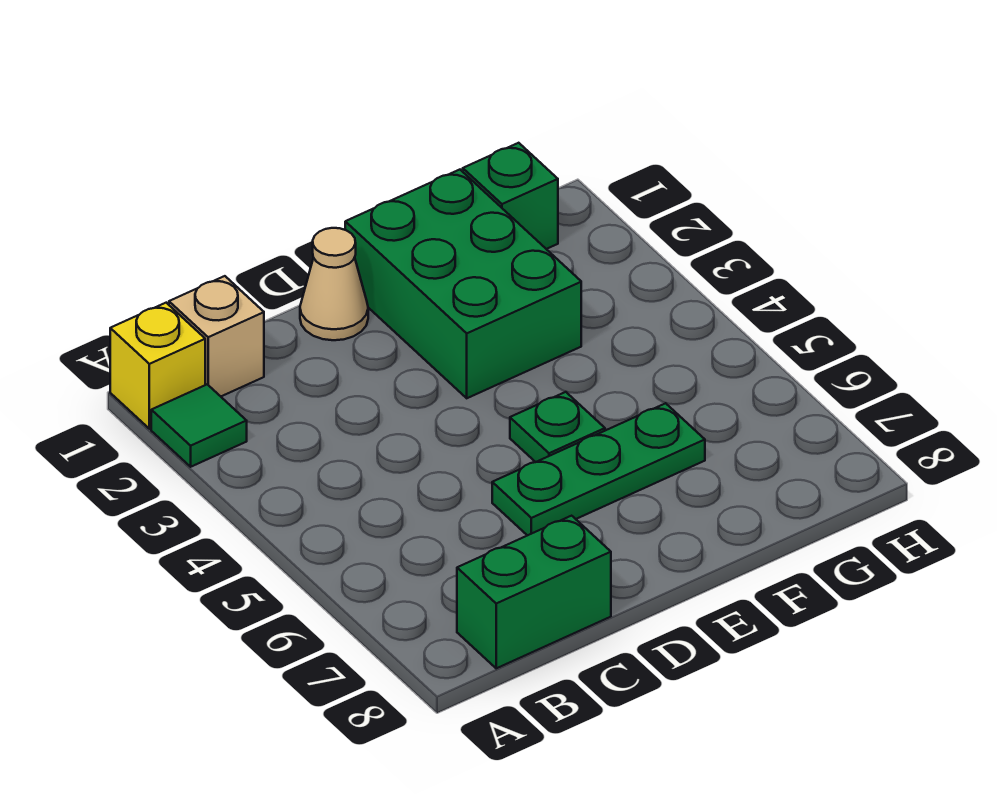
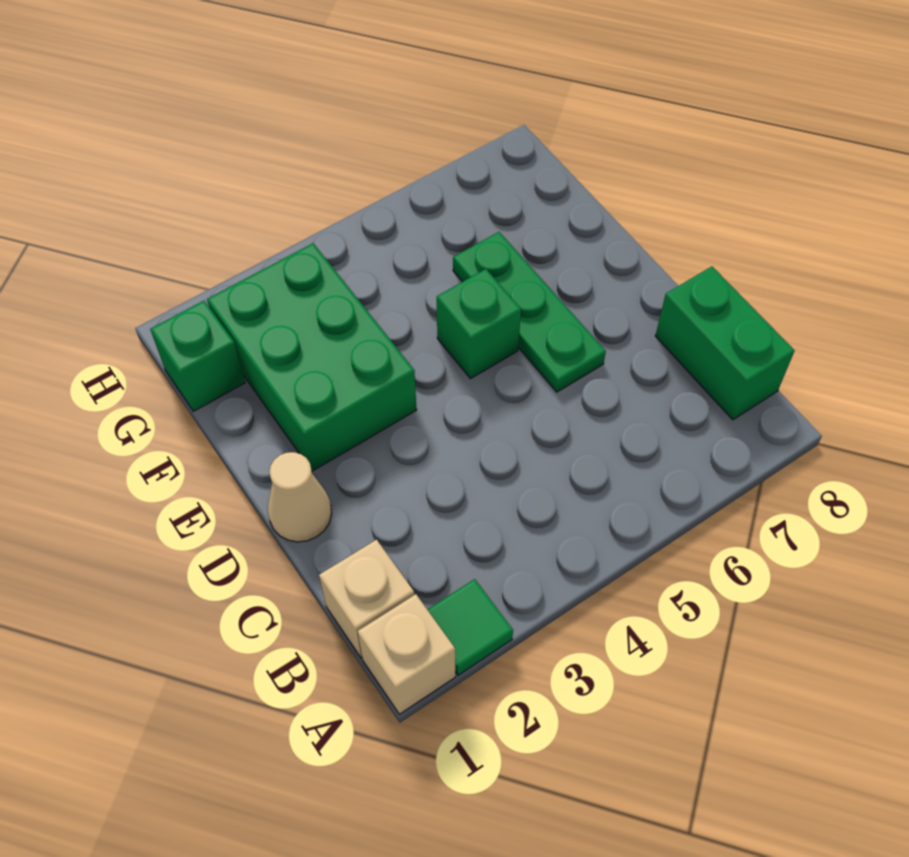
yellow brick A1 level 1 -> tan brick A1 level 1
green brick E1:F3 level 1 -> green brick E2:G3 level 1
green plate E5 level 1 -> green brick E5 level 1

